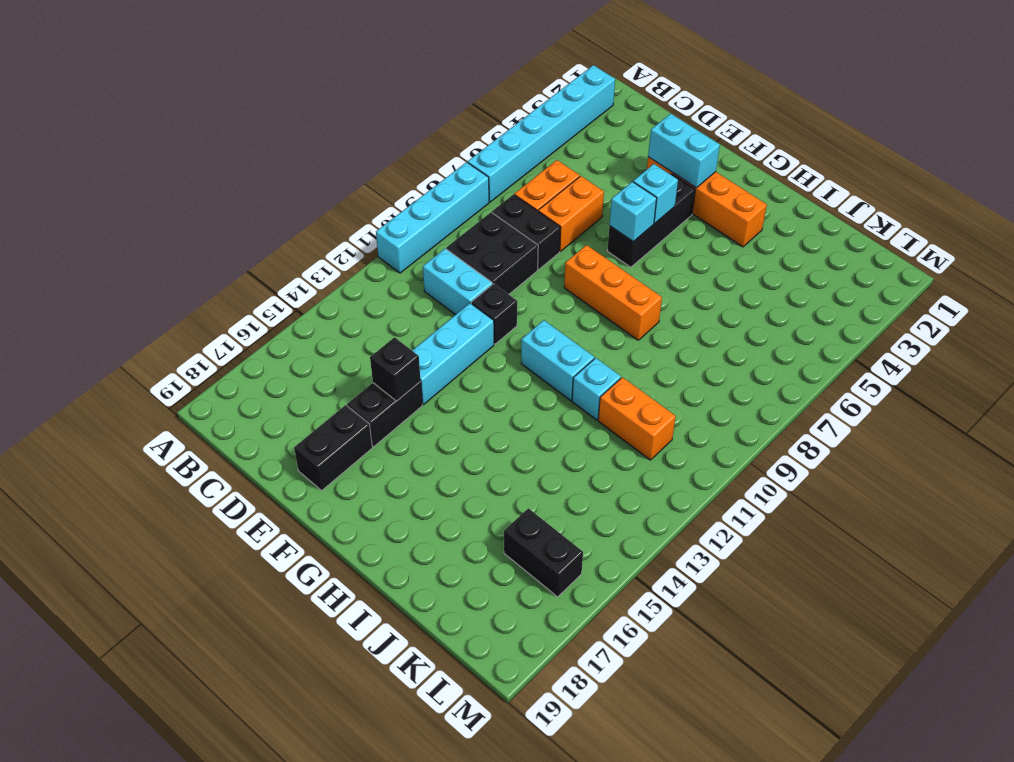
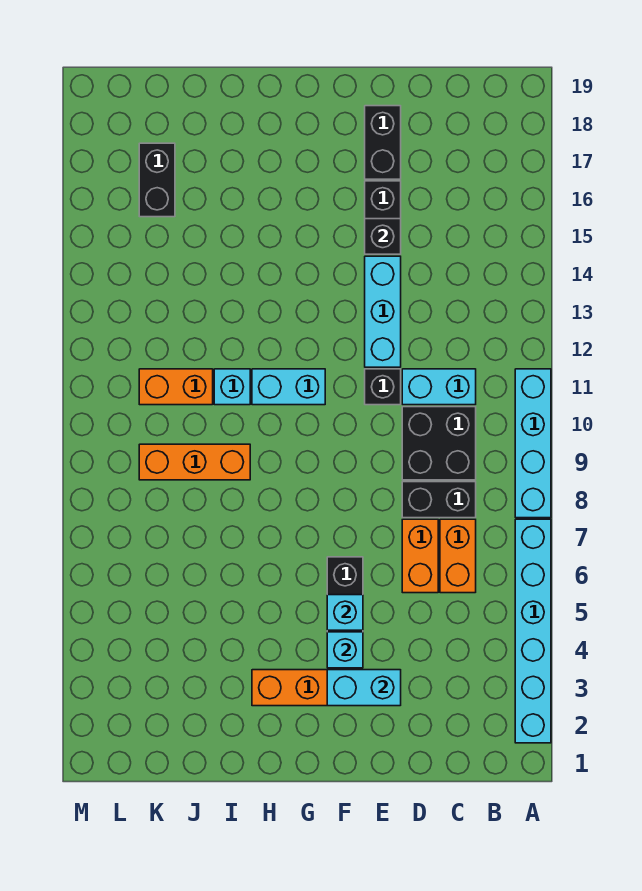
cyan brick F6 level 2 -> cyan brick F4 level 2
orange brick F8:H8 level 1 -> orange brick I9:K9 level 1
black brick K16:L16 level 1 -> black brick K16:K17 level 1

